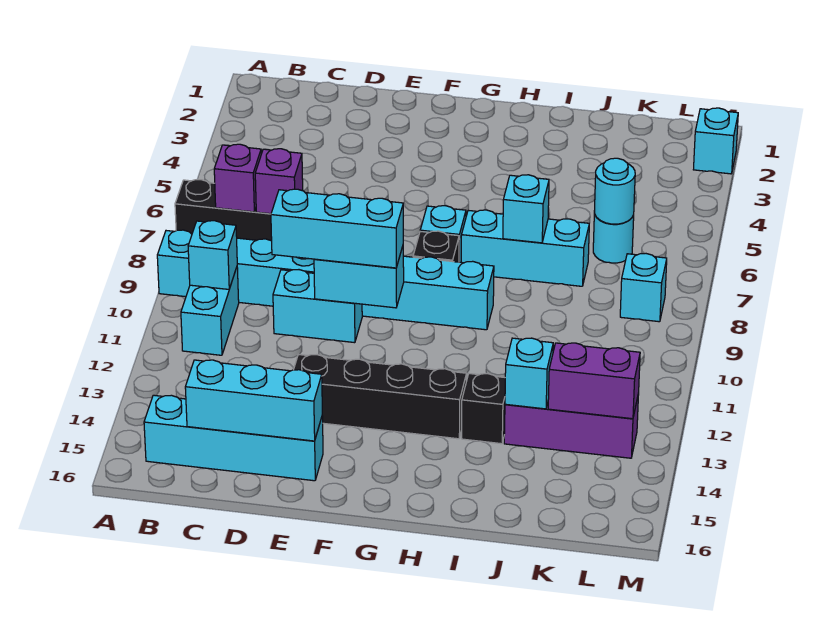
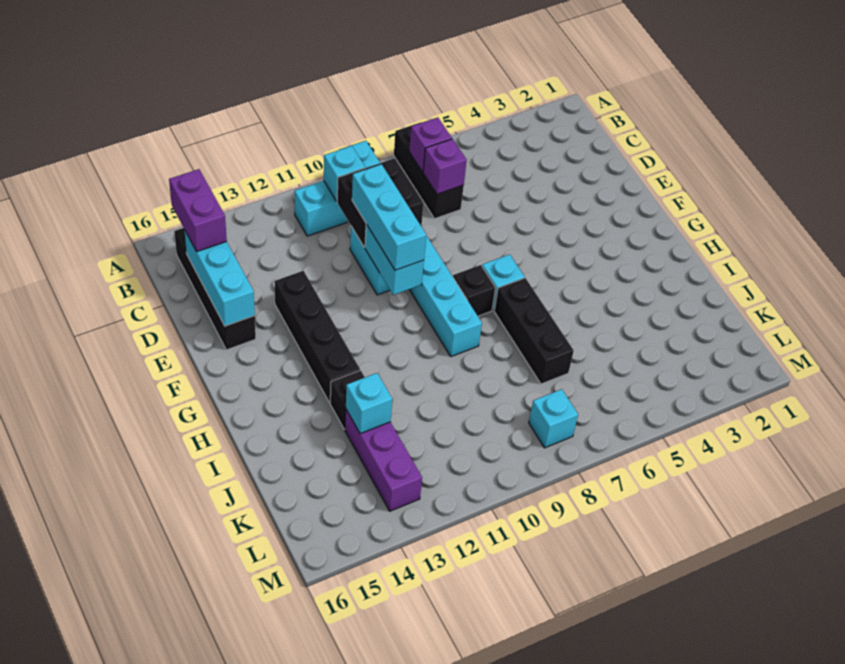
cyan brick B15:E15 level 1 -> black brick B15:E15 level 1
none -> black brick C9:D10 level 2
cyan brick H7:J7 level 1 -> black brick H7:J7 level 1
cyan brick I7 level 2 -> none
cyan round brick K6 level 1 -> none
cyan round brick K6 level 2 -> none
purple brick K13:L13 level 2 -> purple brick B15:C15 level 3
cyan brick M2 level 1 -> none

